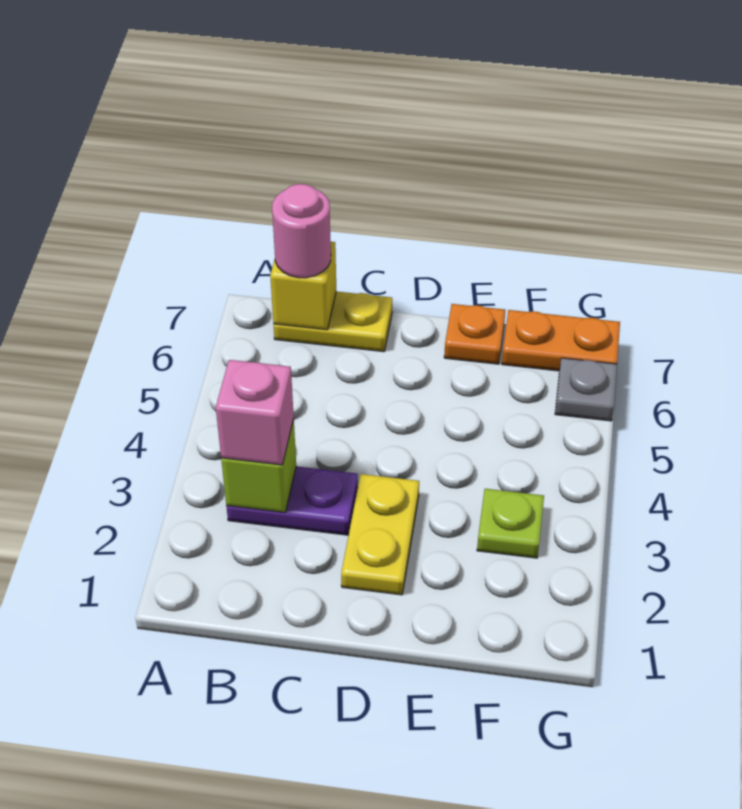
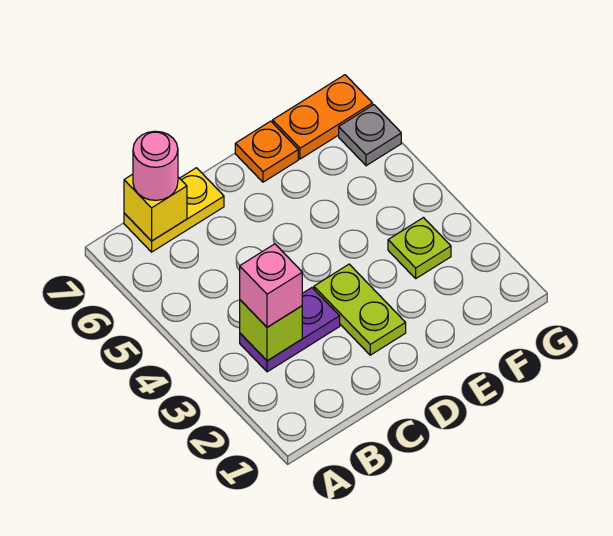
yellow plate D2:D3 level 1 -> lime plate D2:D3 level 1

